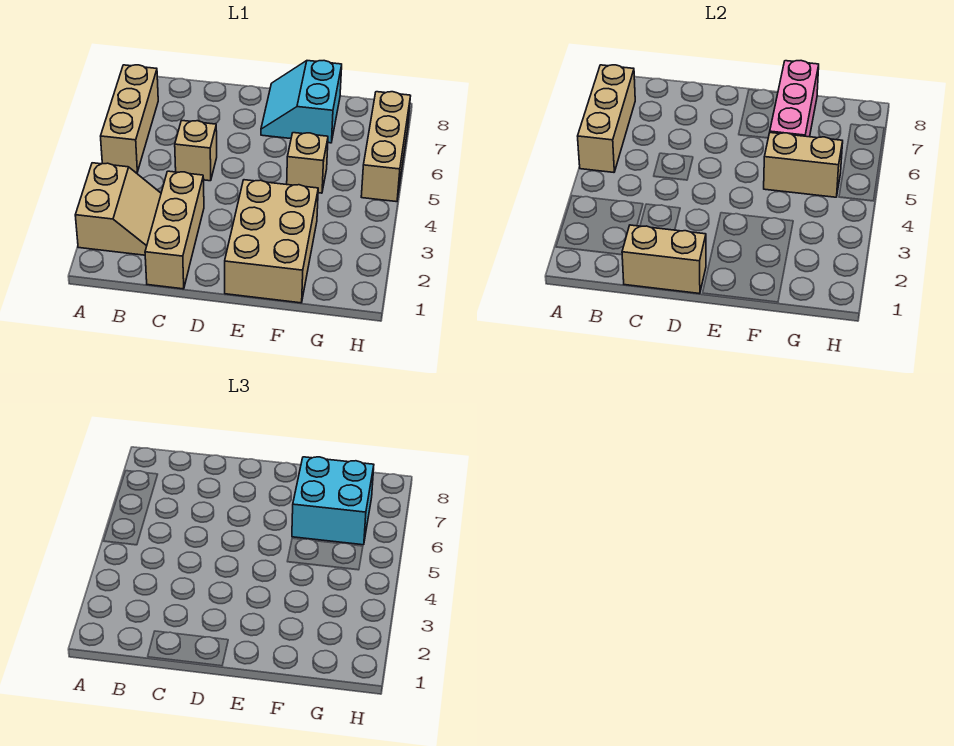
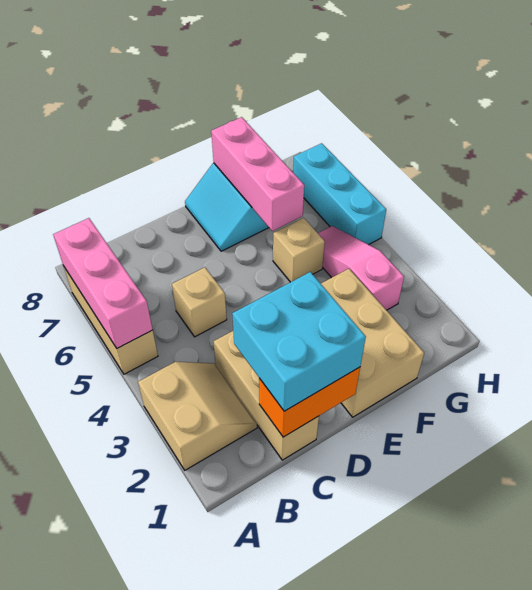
tan brick A5:A7 level 2 -> pink brick A5:A7 level 2
tan brick C1:D1 level 2 -> orange brick C1:D1 level 2
tan brick F5:G5 level 2 -> none
cyan brick F6:G7 level 3 -> cyan brick C1:D2 level 3
none -> pink slope G3:G5 level 1 top 3
tan brick H5:H7 level 1 -> cyan brick H5:H7 level 1

